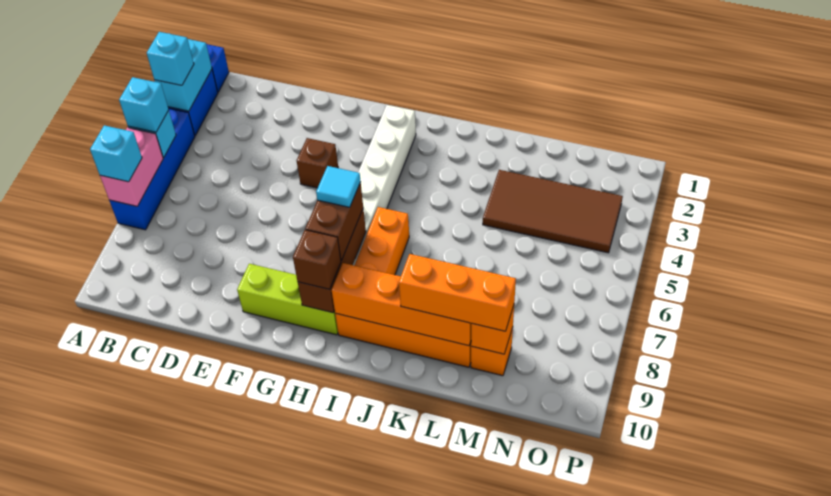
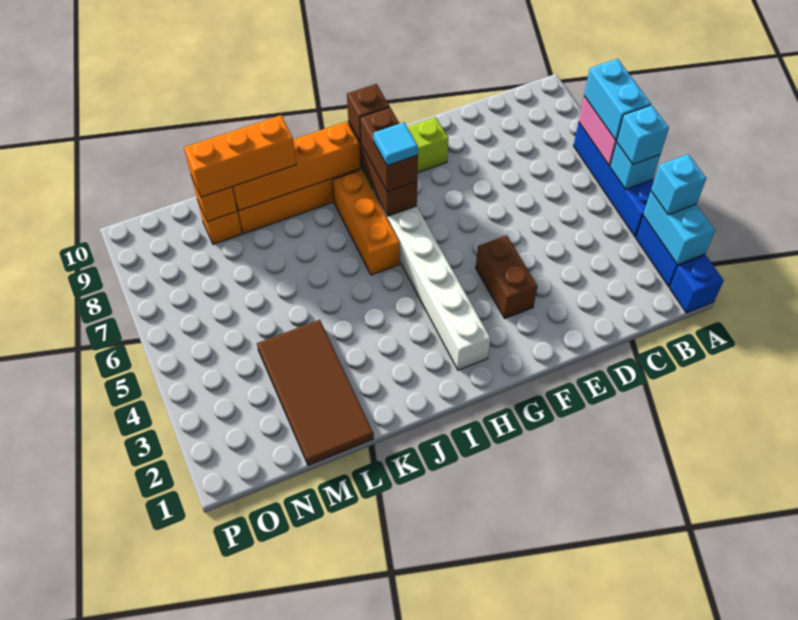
cyan brick A7 level 3 -> cyan brick A6:A7 level 3
brown brick F4 level 1 -> brown brick F3:F4 level 1
brown tile L3:O4 level 1 -> brown tile L1:M4 level 1

